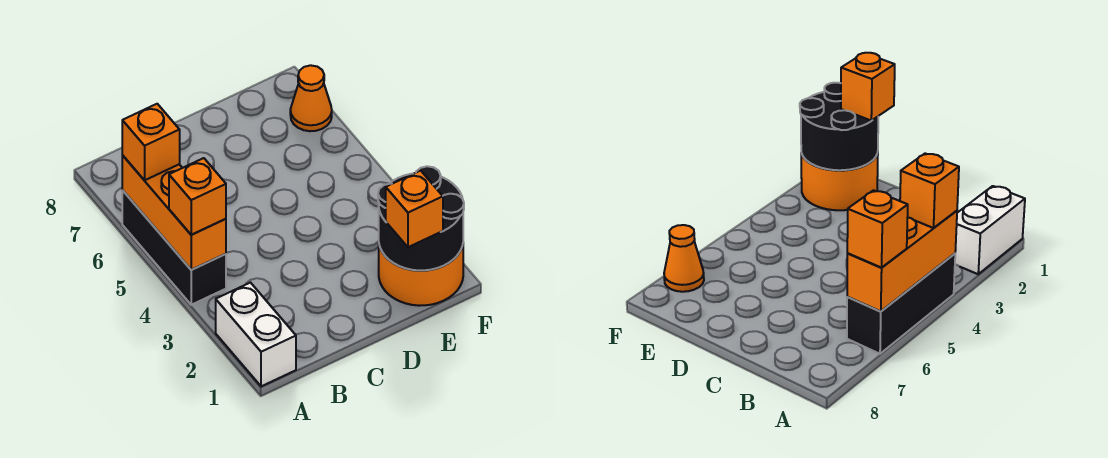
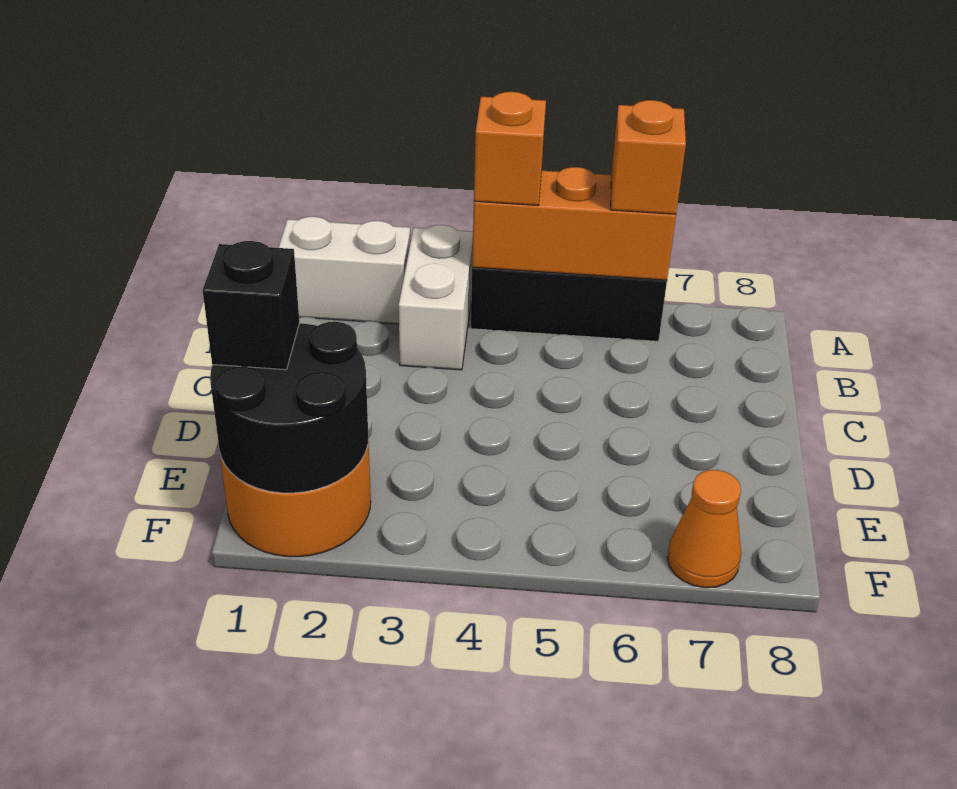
none -> white brick A3:B3 level 1
orange brick E1 level 3 -> black brick E1 level 3

